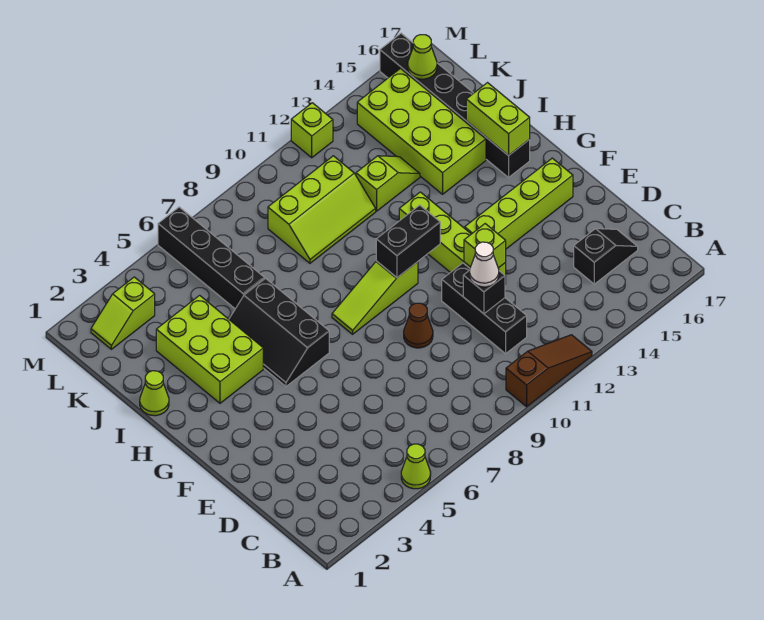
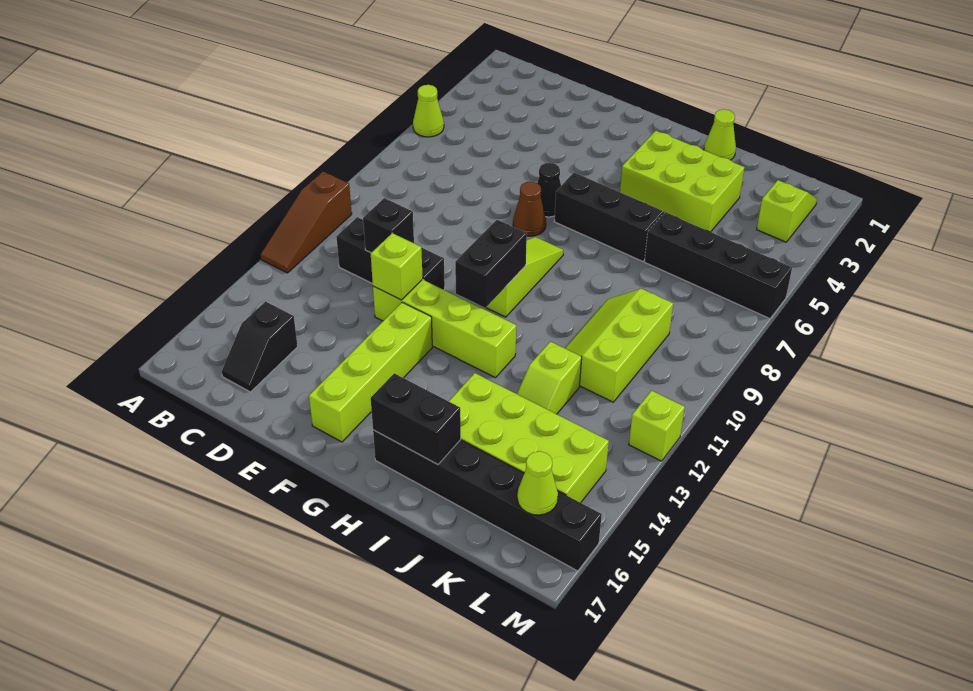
white cone D11 level 3 -> none
brown cone E9 level 1 -> brown cone F7 level 1
none -> black cone F6 level 1
lime brick H16:I16 level 2 -> black brick H16:I16 level 2

